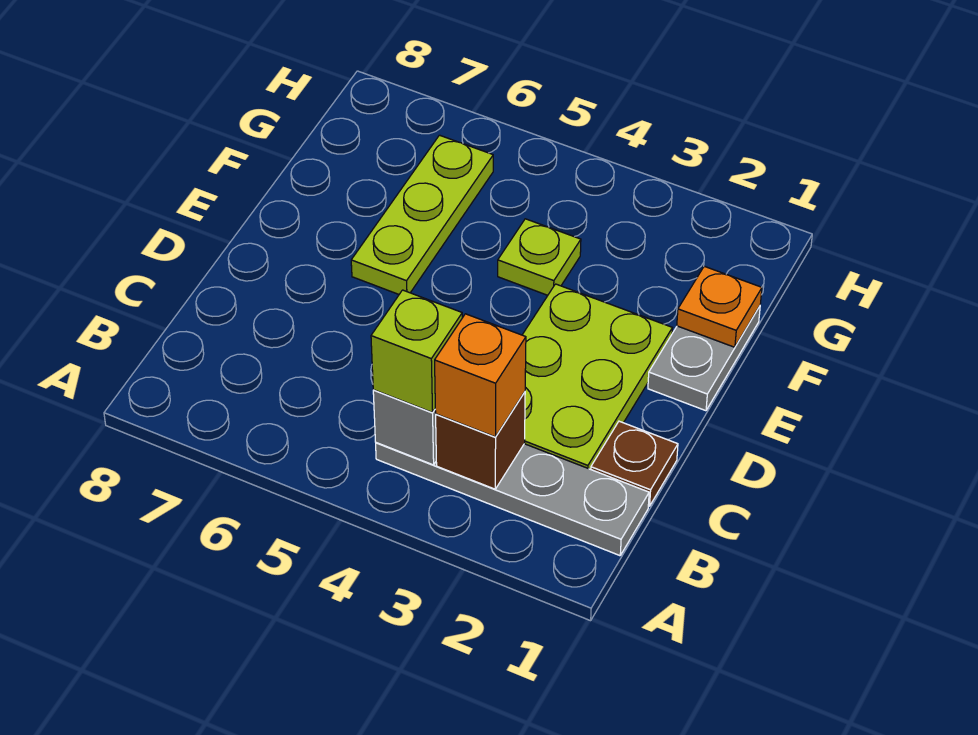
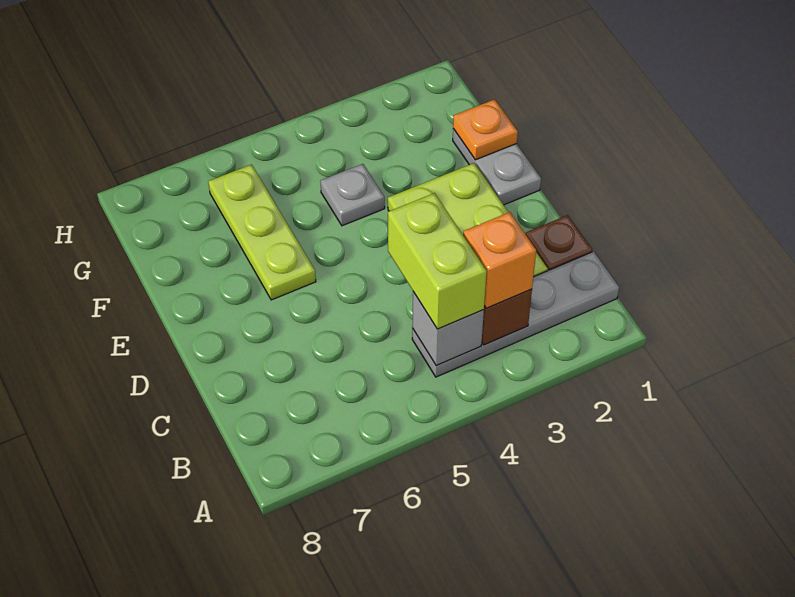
lime brick B4 level 3 -> lime brick B4:C4 level 3
lime plate F4 level 1 -> grey plate F4 level 1

